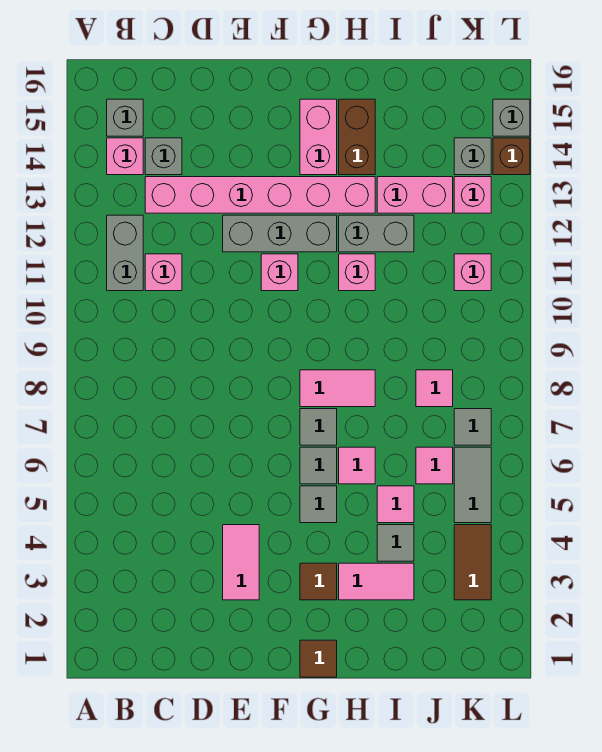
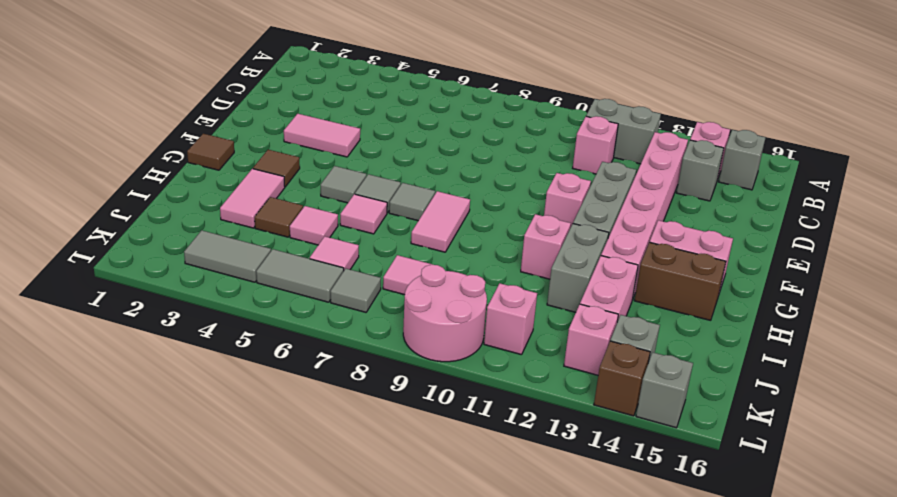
grey tile I4 level 1 -> brown tile I4 level 1
brown tile K3:K4 level 1 -> grey tile K3:K4 level 1
none -> pink round brick K9:L10 level 1

